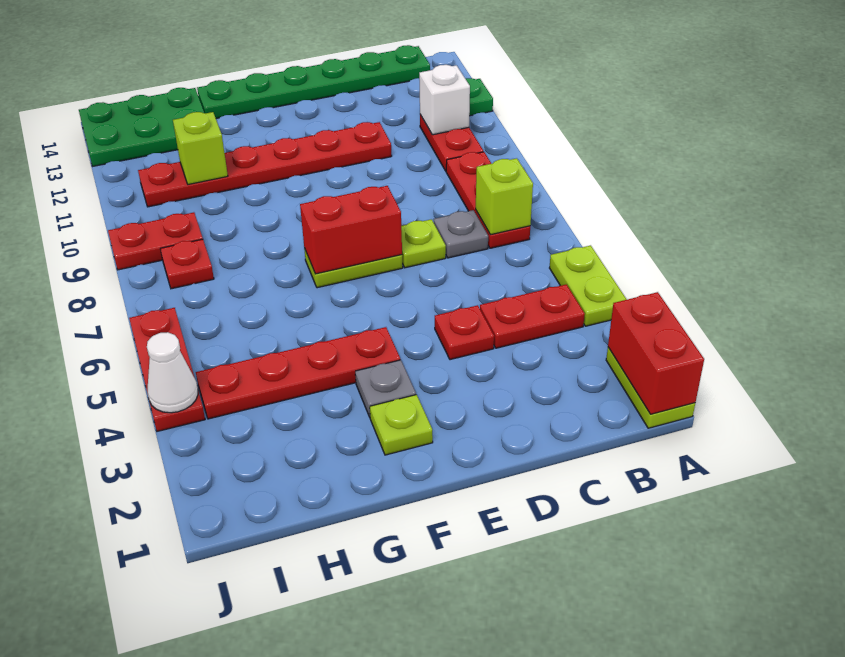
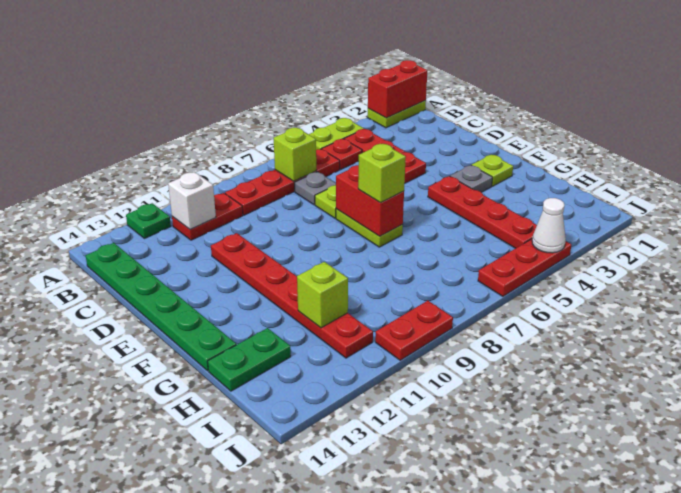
red plate B7:B9 level 1 -> red plate B6:B9 level 1
none -> lime brick F7 level 3
green plate H13:J14 level 1 -> green plate H13:H14 level 1
red plate I8 level 1 -> red plate B5 level 1
red plate I9:J9 level 1 -> red plate J9:J10 level 1

